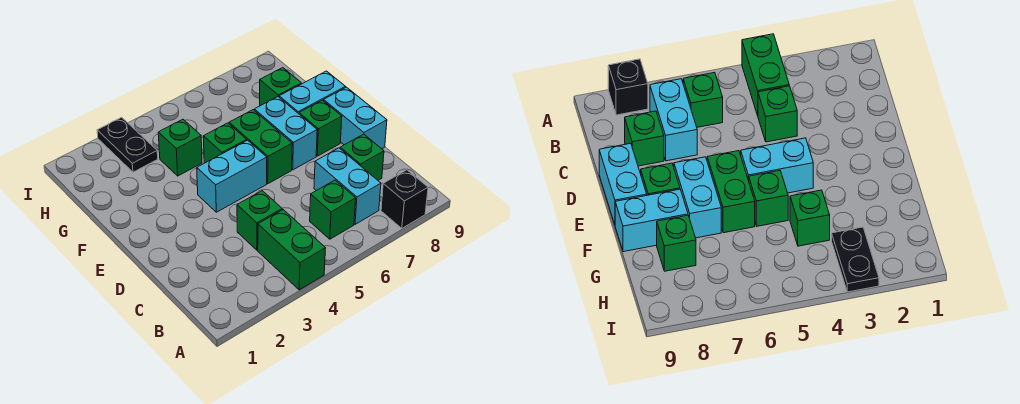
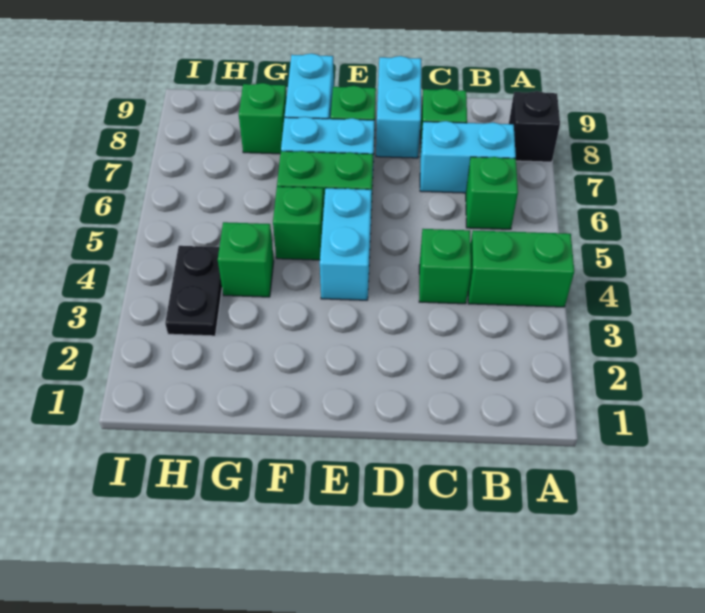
cyan brick D9:E9 level 1 -> cyan brick D8:D9 level 1
black plate H3:I3 level 1 -> black plate H3:H4 level 1

